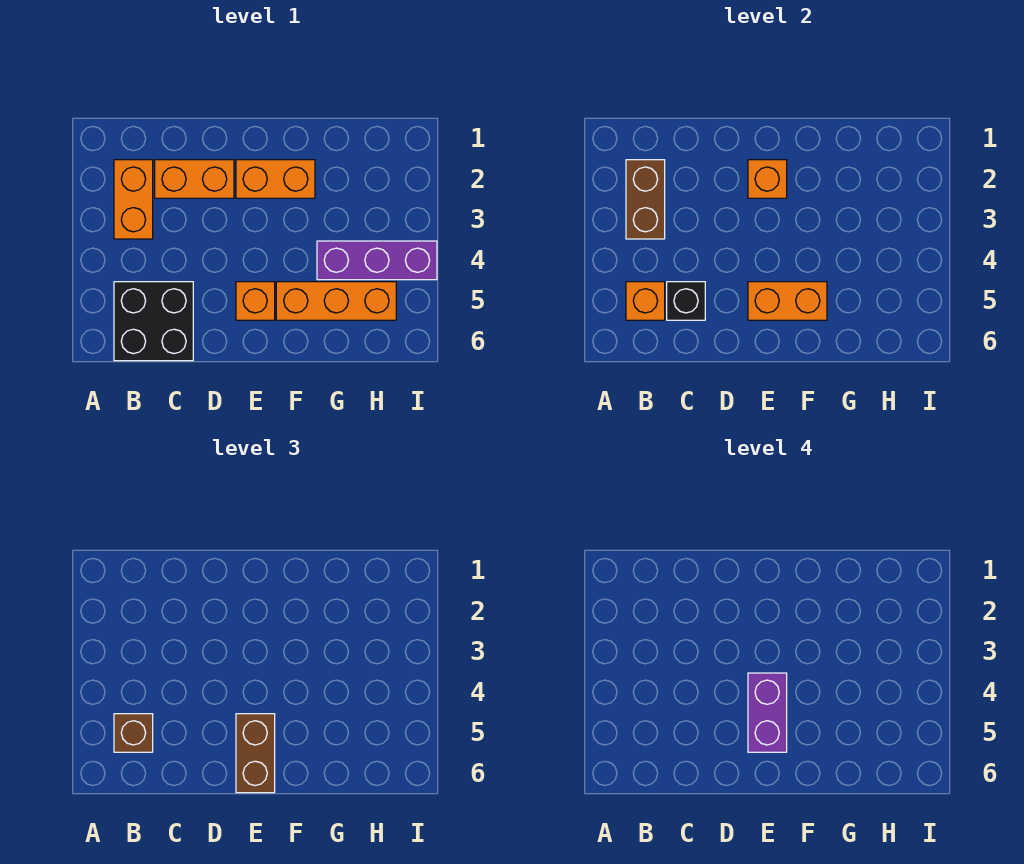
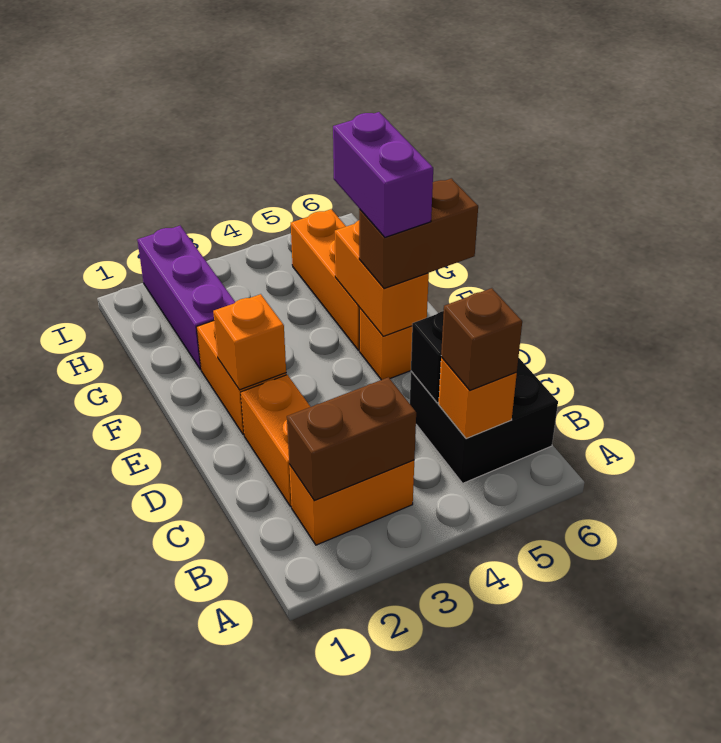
purple brick E4:E5 level 4 -> purple brick E5:F5 level 4
purple brick G4:I4 level 1 -> purple brick G2:I2 level 1

